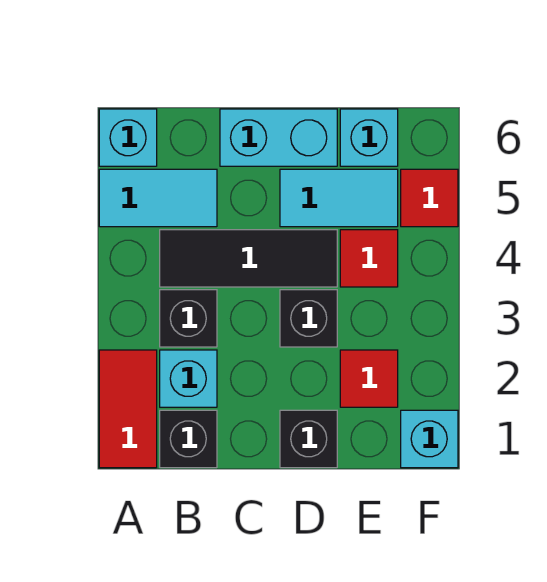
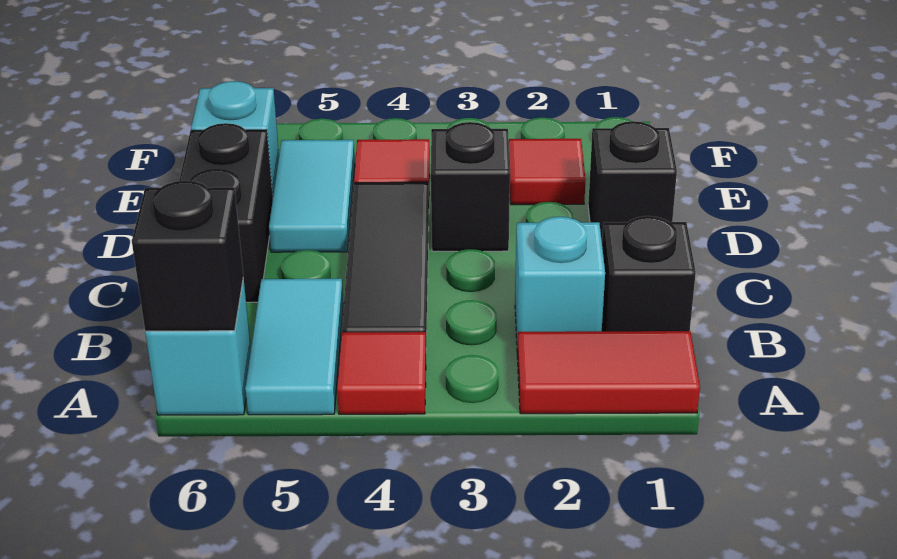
black brick B3 level 1 -> black brick A6 level 2
cyan brick C6:D6 level 1 -> black brick C6:D6 level 1
cyan brick F1 level 1 -> none
red tile F5 level 1 -> red tile A4 level 1

